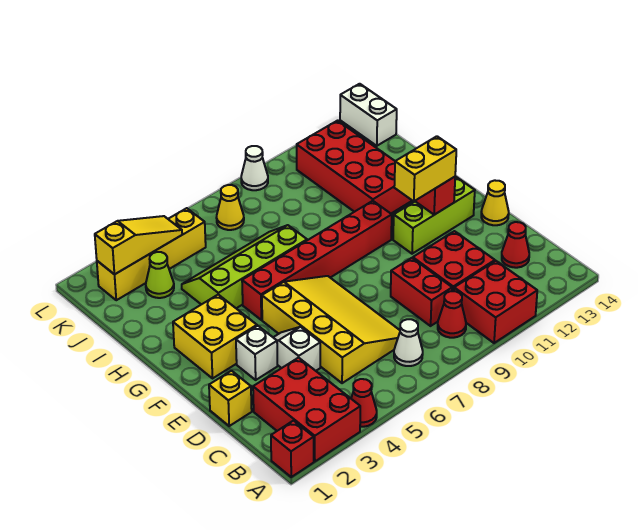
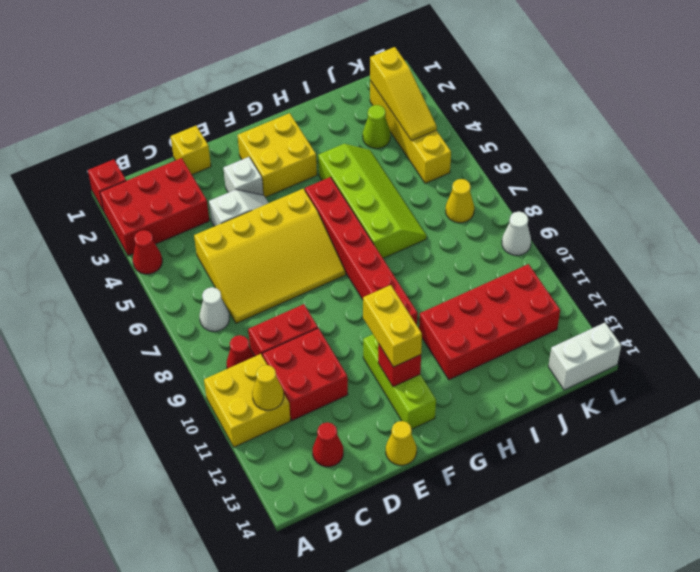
red brick A10:B11 level 1 -> yellow brick A10:B11 level 1
none -> yellow cone B11 level 2

